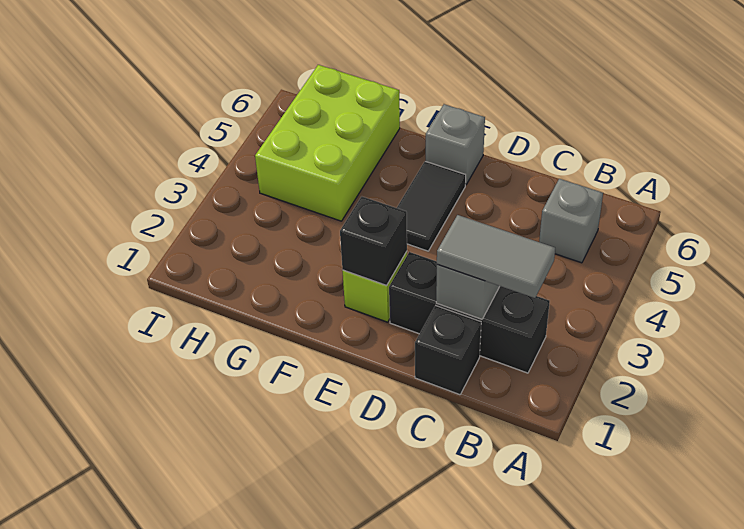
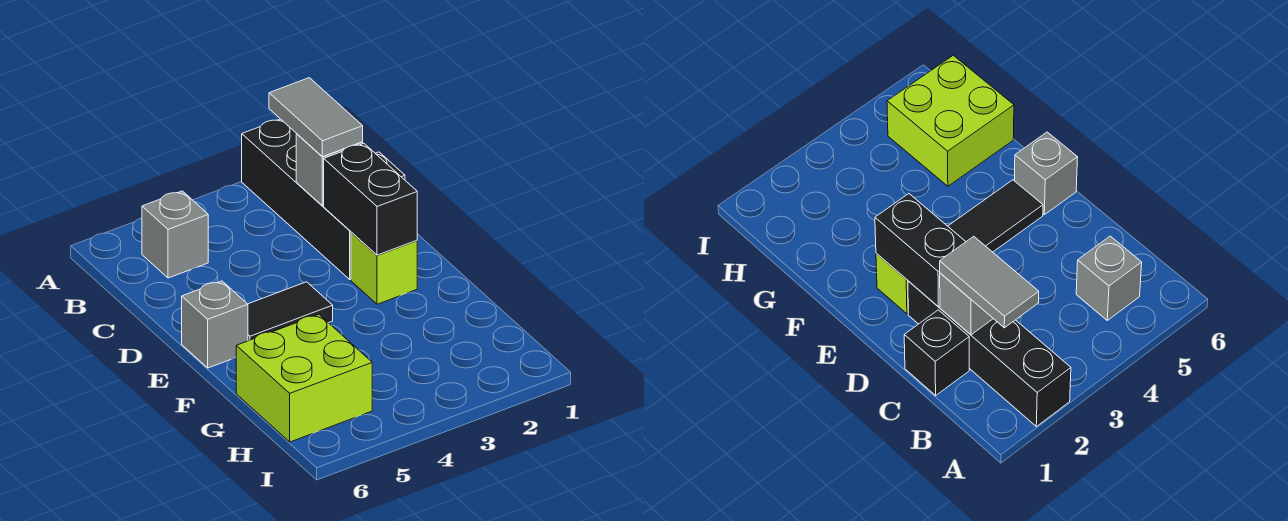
black brick B2:D2 level 1 -> black brick A2:D2 level 1
black brick E2 level 2 -> black brick D2:E2 level 2
lime brick G4:H6 level 1 -> lime brick G5:H6 level 1

